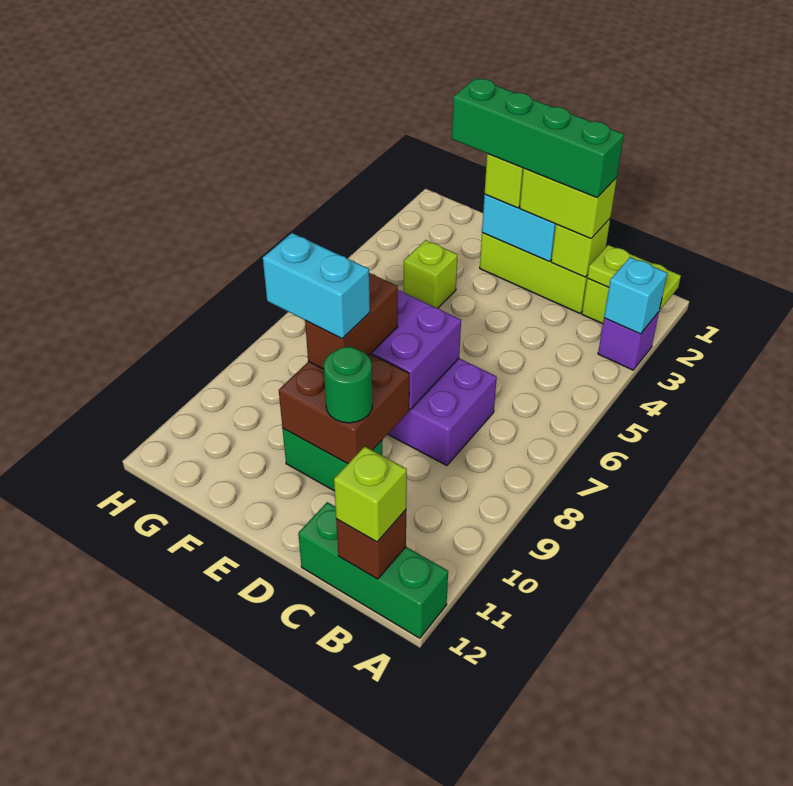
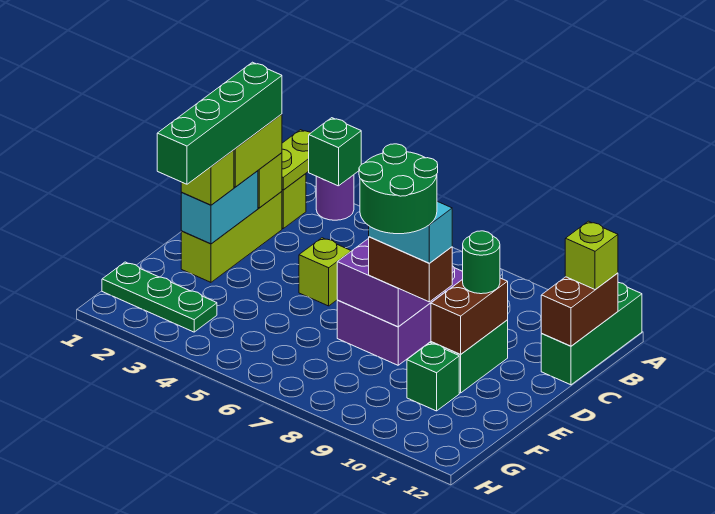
purple brick A3 level 1 -> purple round brick A3 level 1
cyan brick A3 level 2 -> green brick A3 level 2
brown brick B12 level 2 -> brown brick B12:C12 level 2
brown brick D9:E10 level 2 -> brown brick D10:E10 level 2
none -> green round brick E8:F9 level 5
cyan brick E9:F9 level 4 -> cyan brick E8:E9 level 4
lime brick F4 level 1 -> lime brick D5 level 1
none -> green brick F10 level 1
none -> green plate G1:G3 level 1

